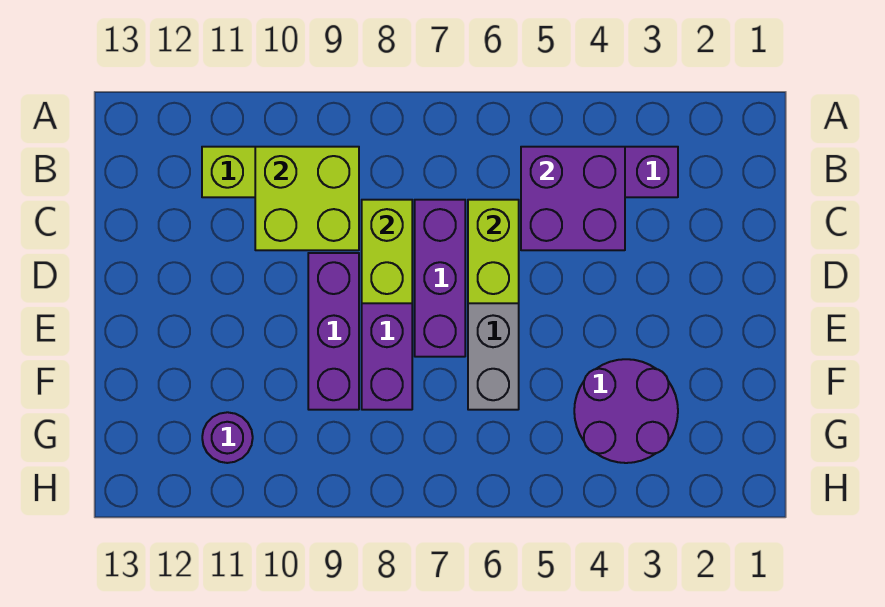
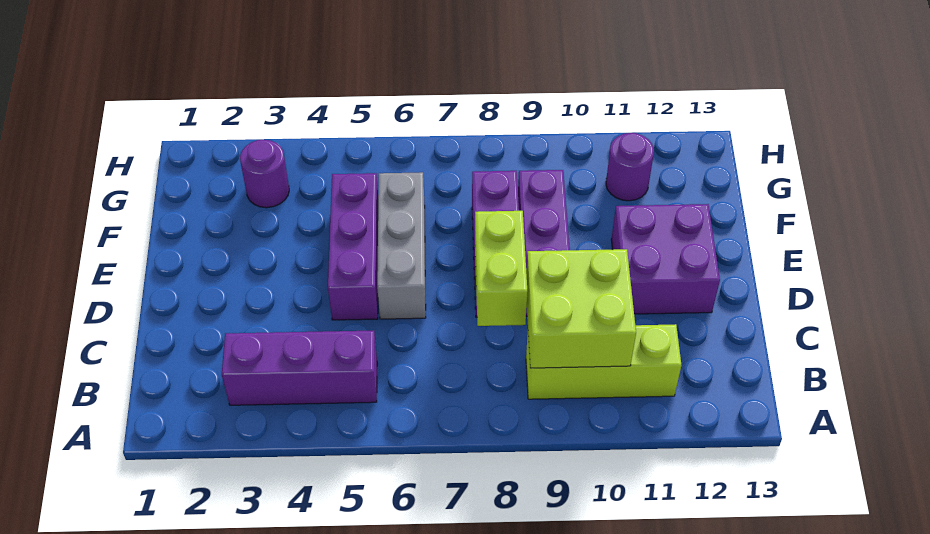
purple brick B4:C5 level 2 -> purple brick D11:E12 level 1
lime brick C6:D6 level 2 -> none
purple brick C7:E7 level 1 -> purple brick D5:F5 level 1
purple round brick F3:G4 level 1 -> purple round brick G3 level 1

